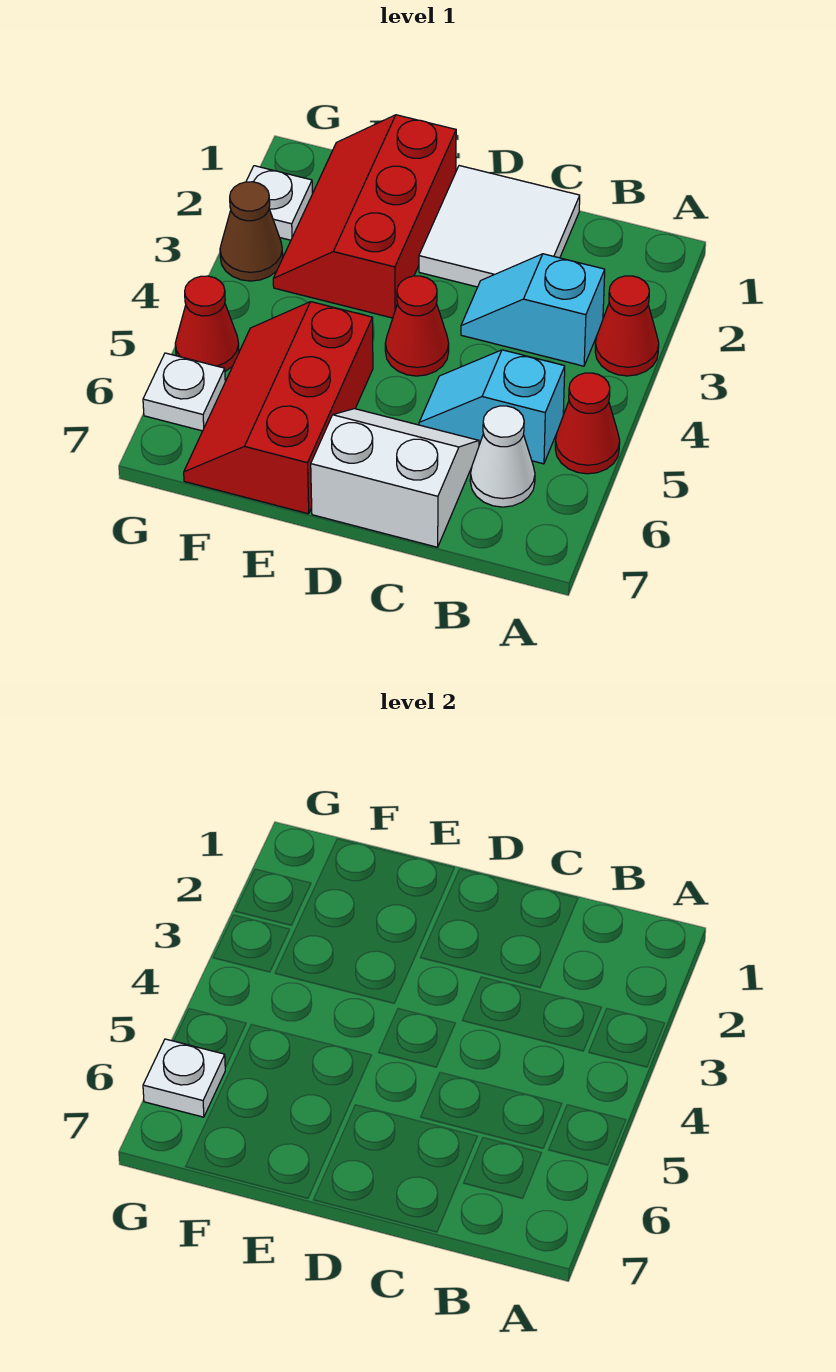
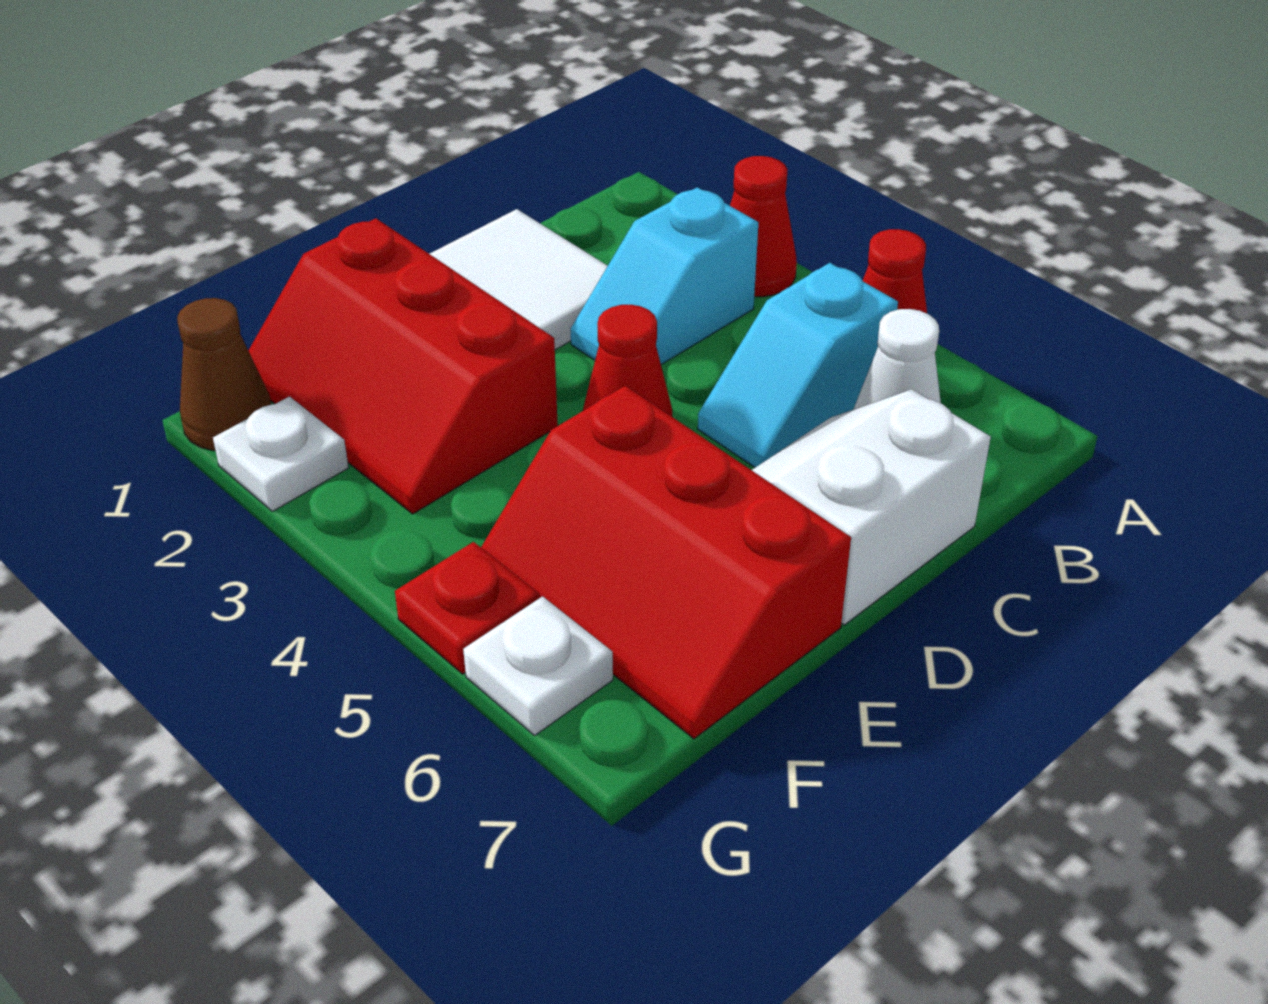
brown cone G3 level 1 -> brown cone G1 level 1
red cone G5 level 1 -> red plate G5 level 1
white plate G6 level 2 -> none

